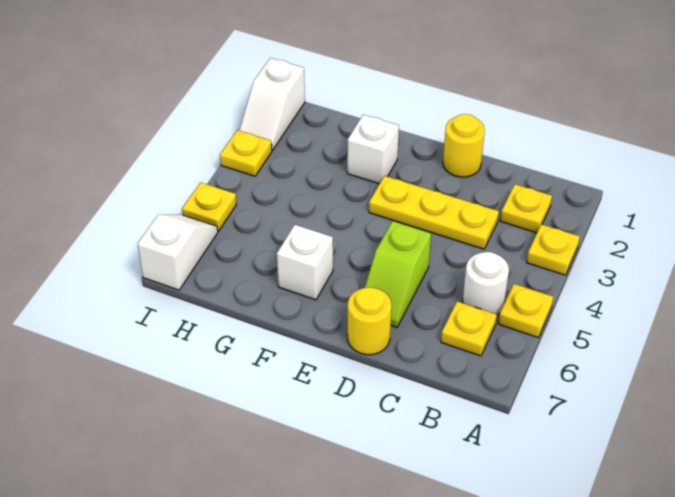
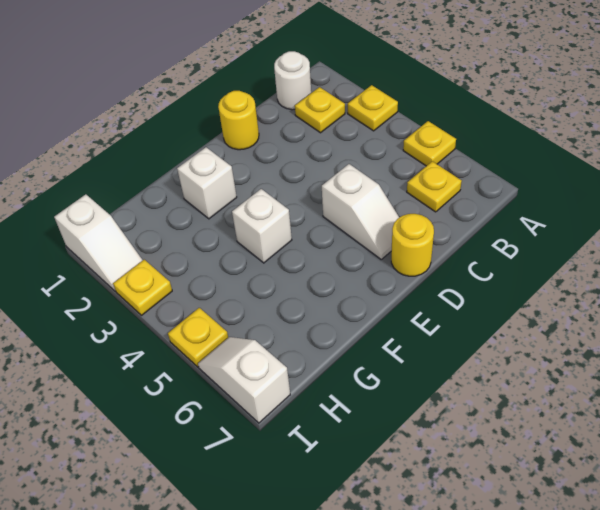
white round brick B5 level 1 -> white round brick B1 level 1
yellow plate C3:E3 level 1 -> none
lime slope D5:D6 level 1 top 5 -> white slope D5:D6 level 1 top 5
white brick F6 level 1 -> white brick F4 level 1

